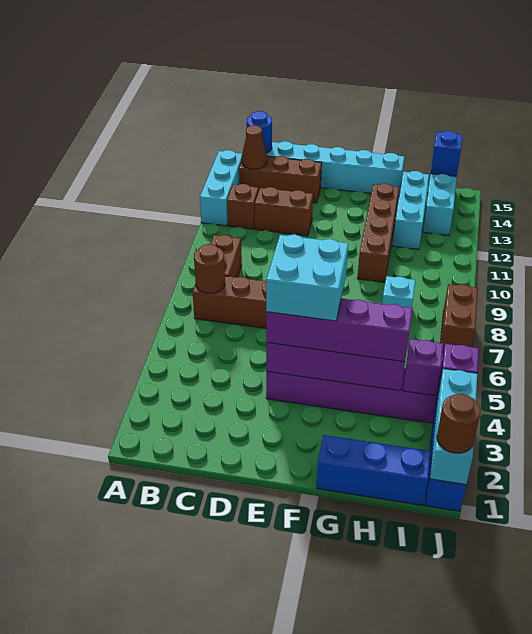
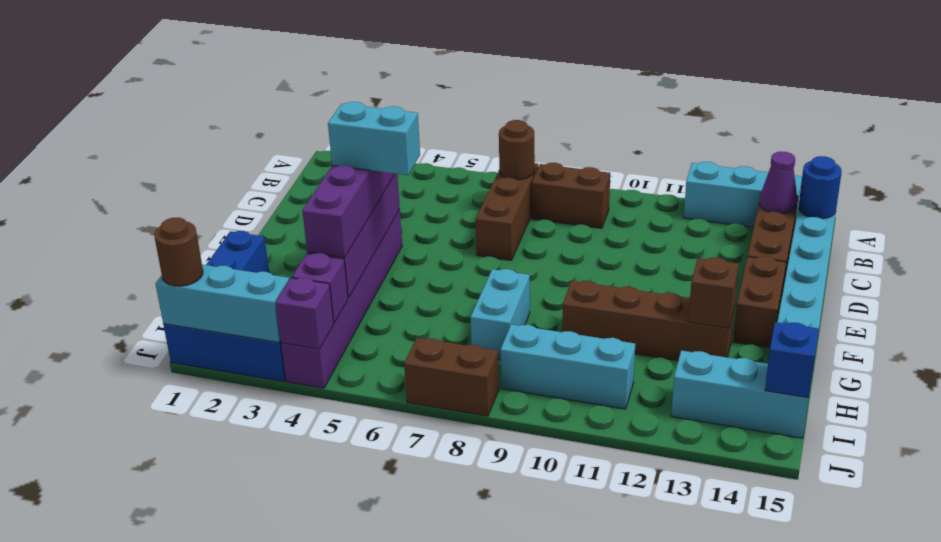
brown brick B12 level 1 -> brown brick G13 level 2
brown cone B14 level 2 -> purple cone B14 level 2
brown brick C12:D12 level 1 -> brown brick E14:F14 level 1
cyan brick E4:F5 level 4 -> cyan brick F4:F5 level 4
cyan brick H8 level 1 -> cyan brick G8:H8 level 1
cyan brick H12:H14 level 1 -> cyan brick I9:I11 level 1

